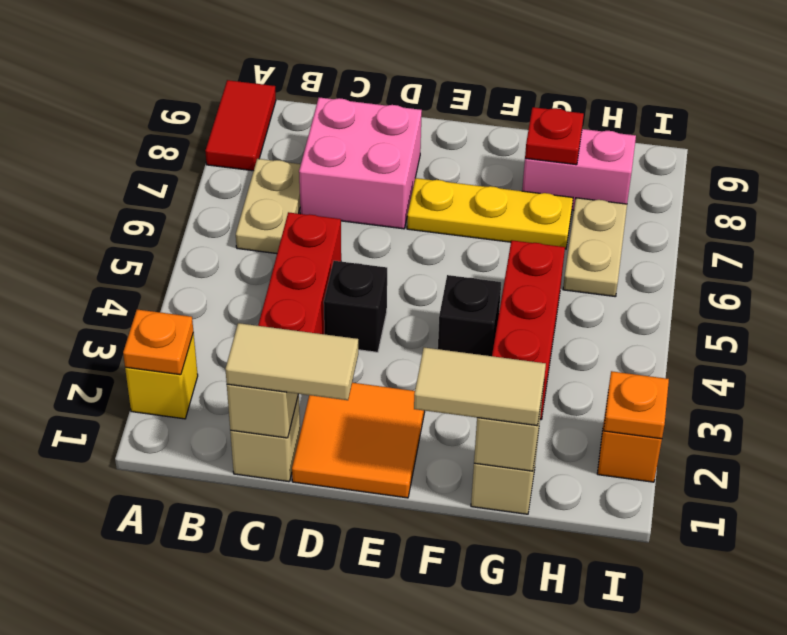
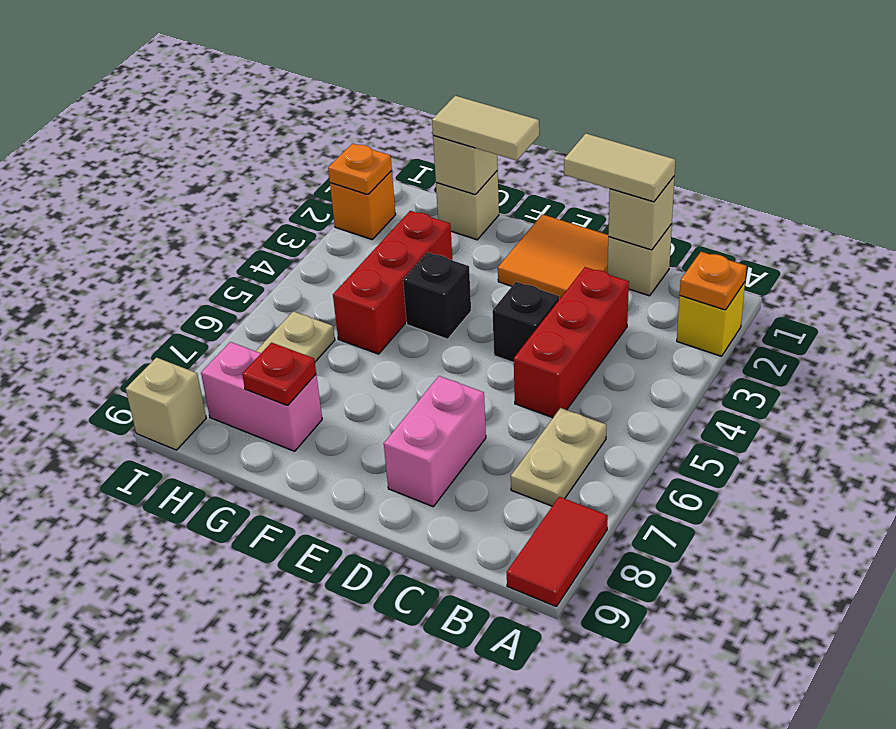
pink brick C7:D8 level 1 -> pink brick D7:D8 level 1
yellow plate E7:G7 level 1 -> none
none -> tan brick I9 level 1

